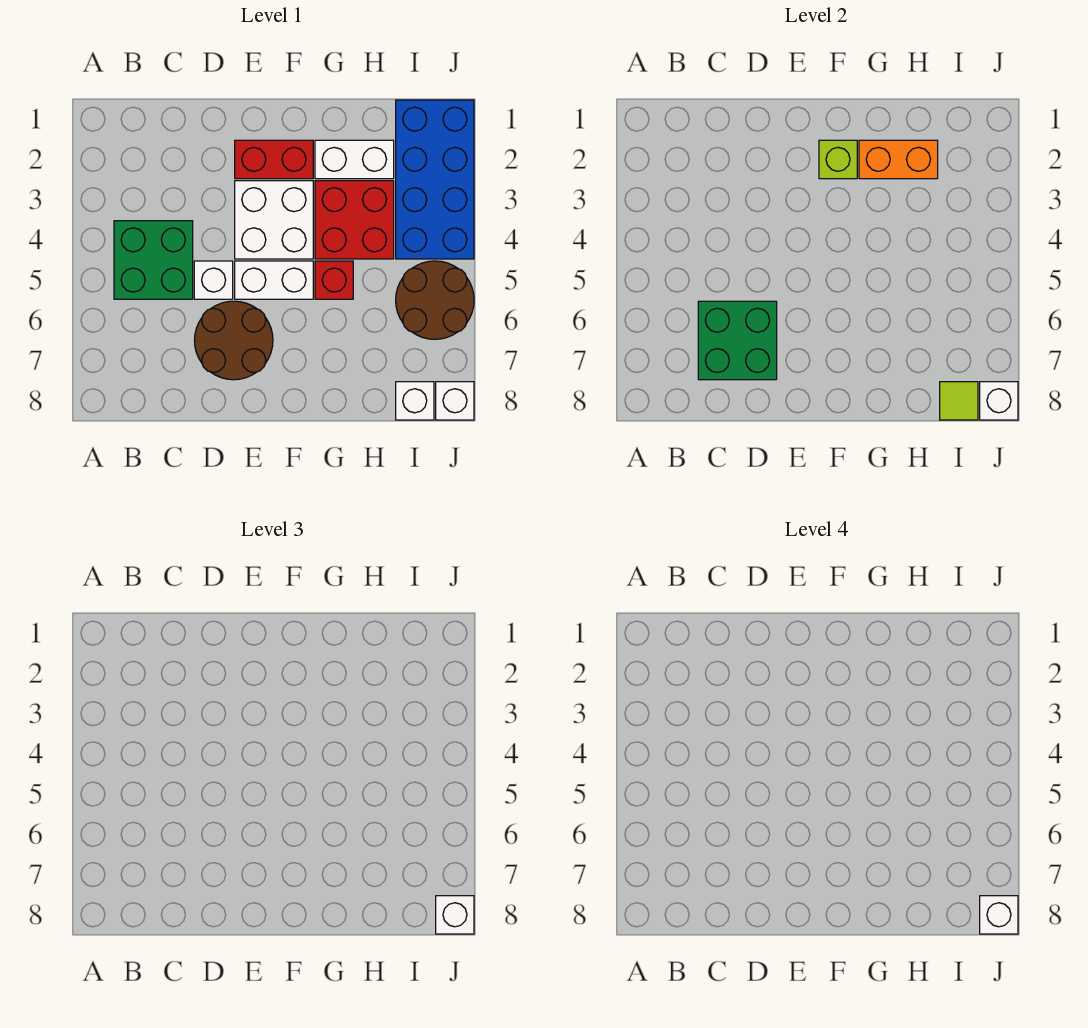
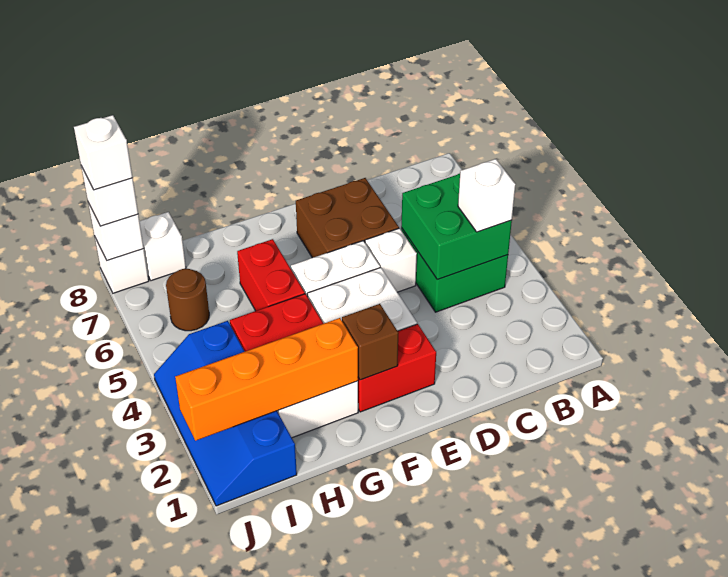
none -> white brick B4 level 3
green brick C6:D7 level 2 -> green brick B4:C5 level 2
brown round brick D6:E7 level 1 -> brown brick D6:E7 level 1
lime brick F2 level 2 -> brown brick F2 level 2
orange brick G2:H2 level 2 -> orange brick G2:J2 level 2
red brick G5 level 1 -> red brick G5:G6 level 1
blue brick I1:J4 level 1 -> blue slope I1:J4 level 1 top I
brown round brick I5:J6 level 1 -> brown round brick I6 level 1
lime tile I8 level 2 -> none

